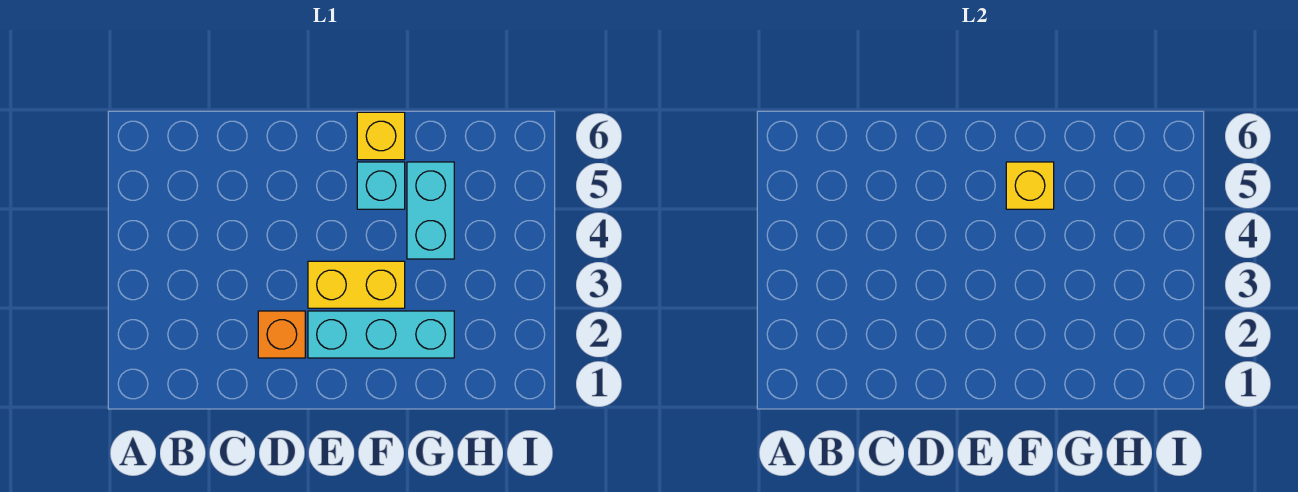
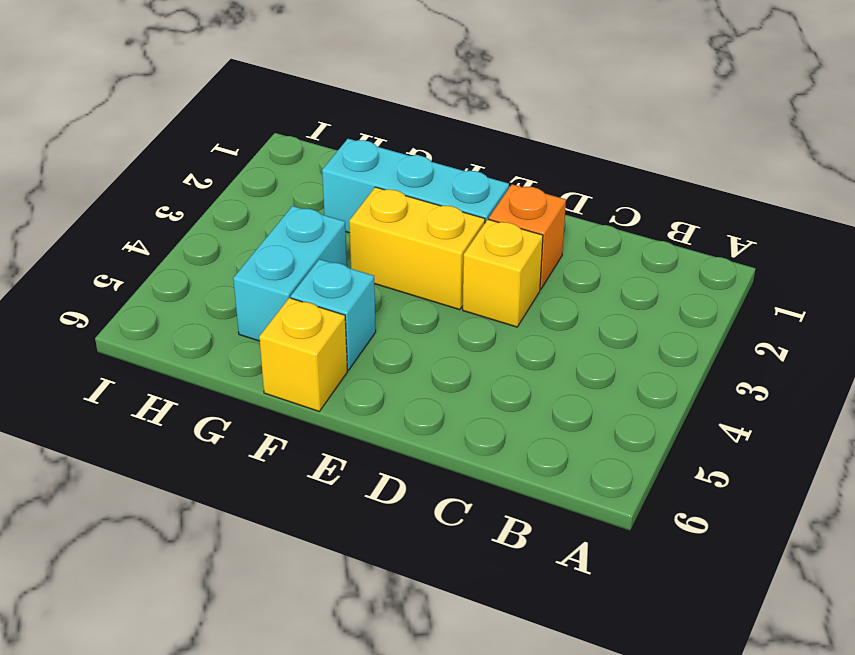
yellow brick F5 level 2 -> yellow brick D3 level 1

